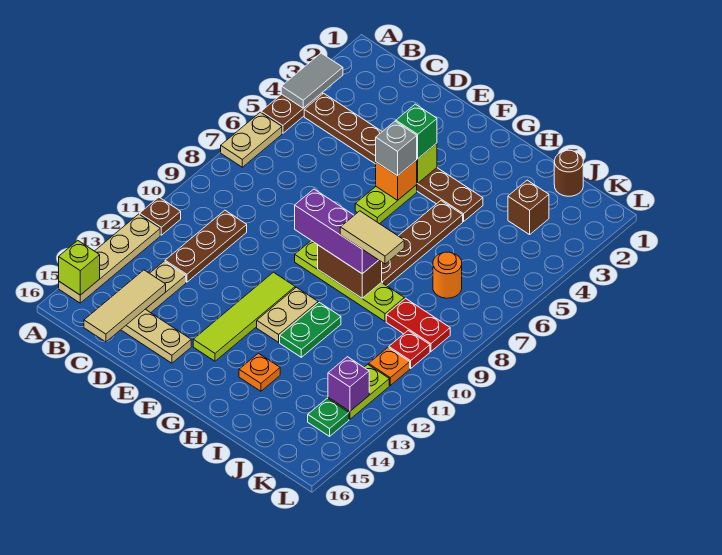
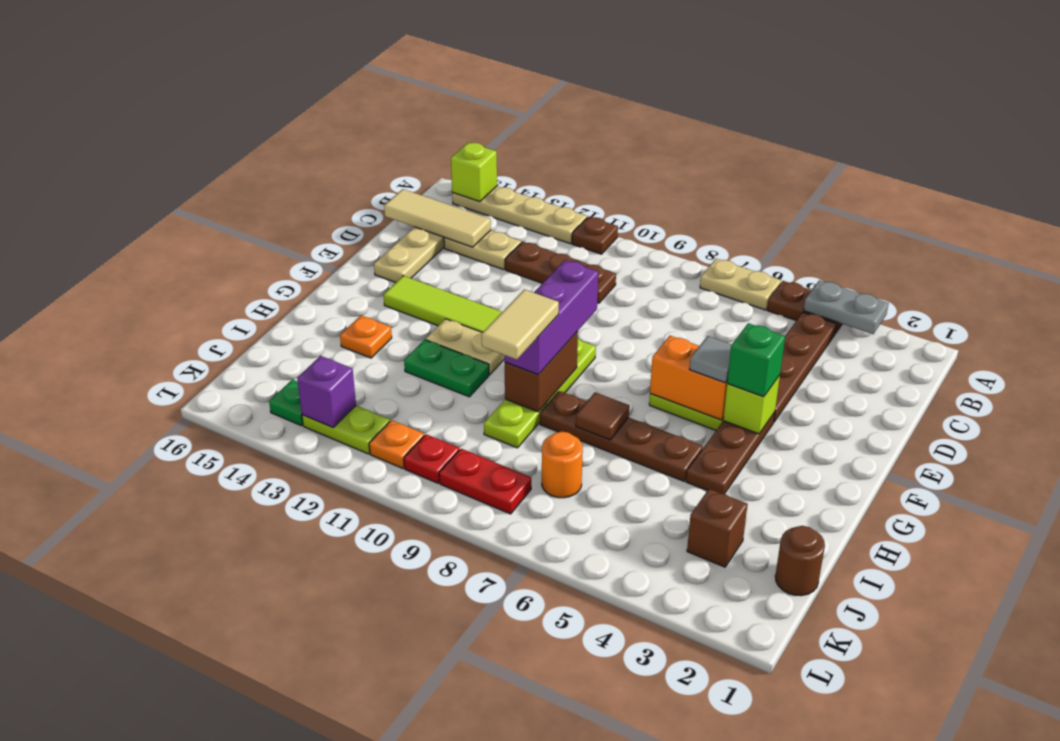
grey tile A3:A4 level 2 -> grey plate A3:A4 level 2
orange brick F5 level 2 -> orange brick F5:F6 level 2
grey brick F5 level 3 -> grey tile F5 level 3
none -> brown tile H7 level 2
red plate J9:K9 level 1 -> red plate K8:K9 level 1

